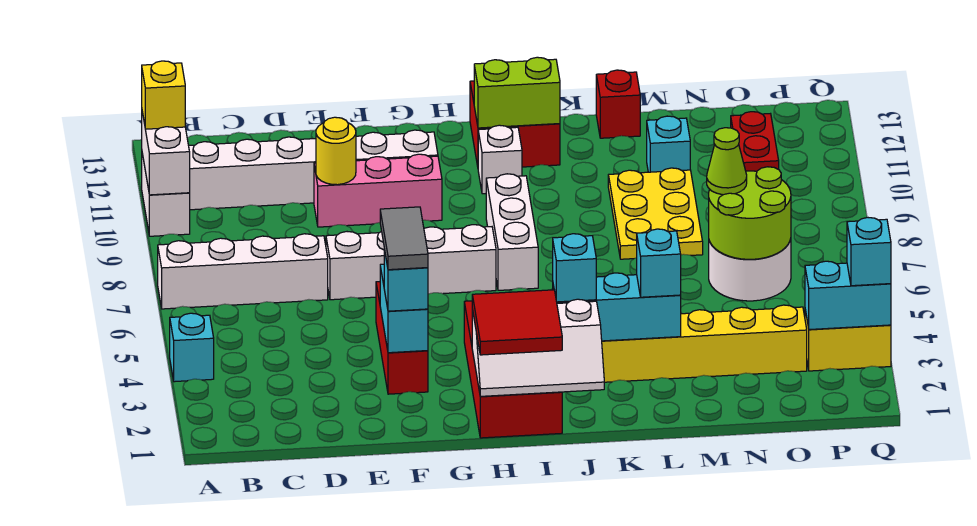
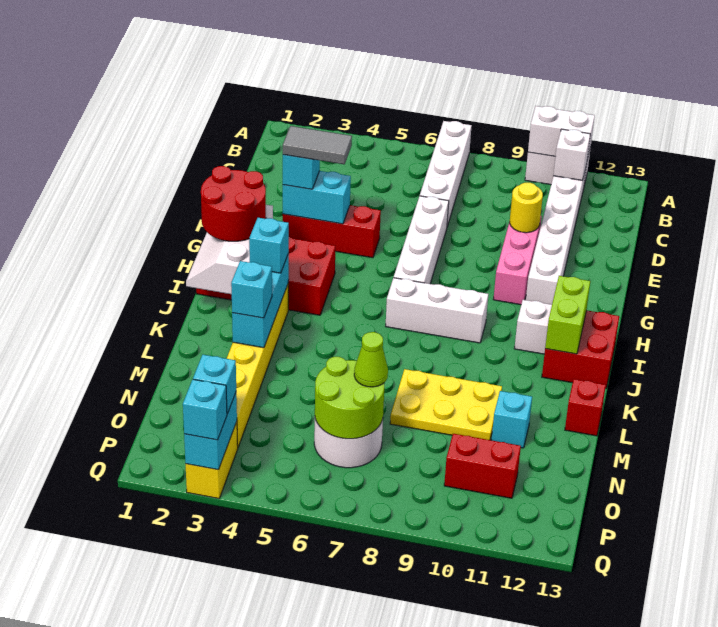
cyan brick A4 level 1 -> cyan brick P3 level 3
yellow brick A11 level 3 -> none
none -> white brick B11 level 2
red tile H1:I2 level 3 -> red round brick H1:I2 level 3

